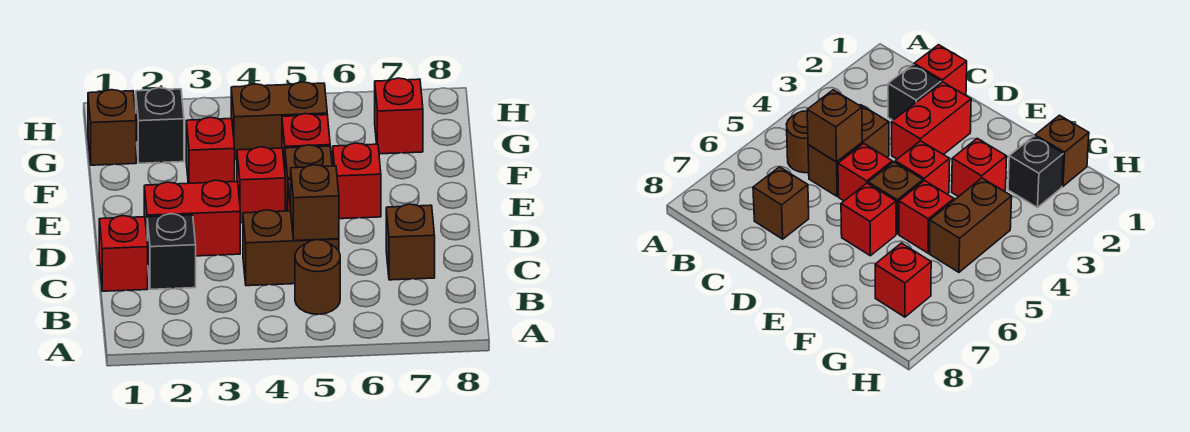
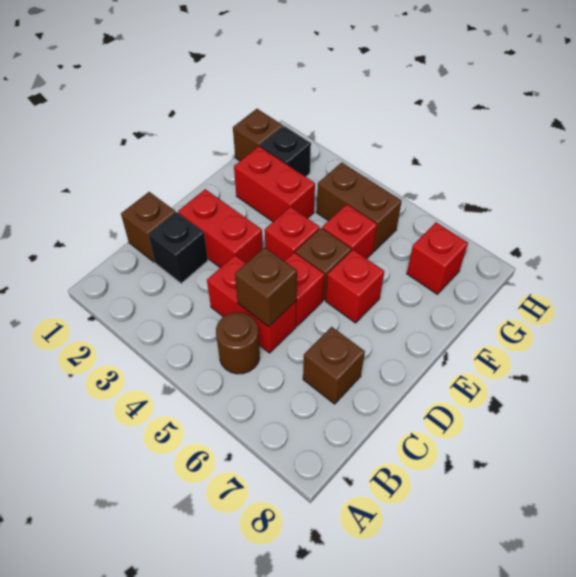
red brick C1 level 1 -> brown brick C1 level 1
brown brick C4:C5 level 1 -> red brick C4:C5 level 1
red brick F3 level 1 -> red brick F2:F3 level 1

